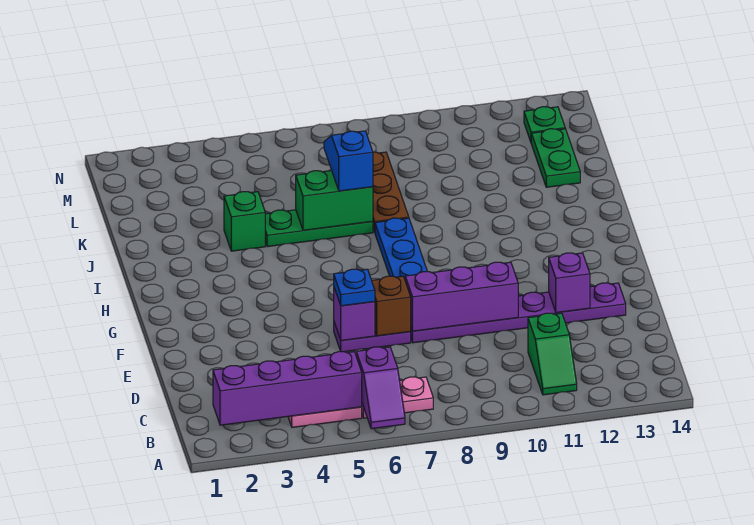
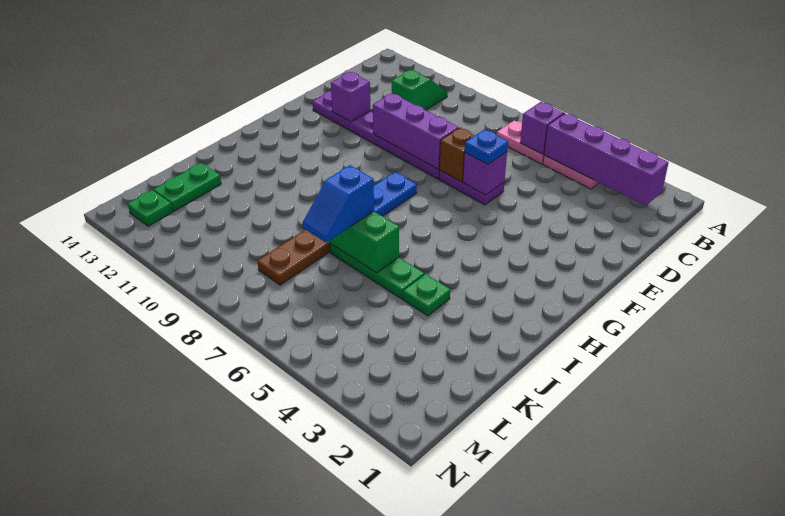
green brick J4 level 1 -> green plate J4 level 1

